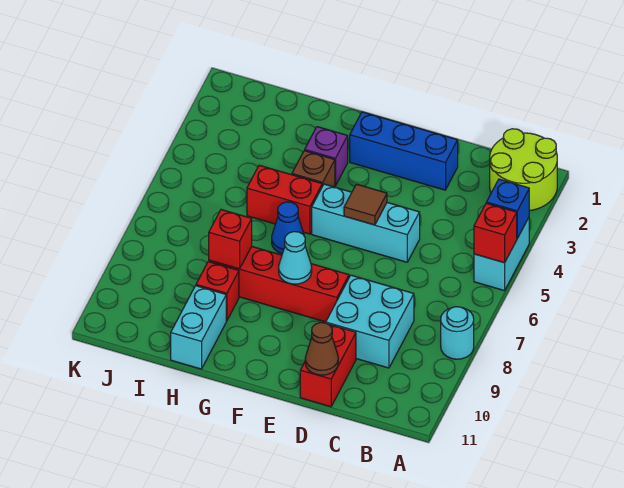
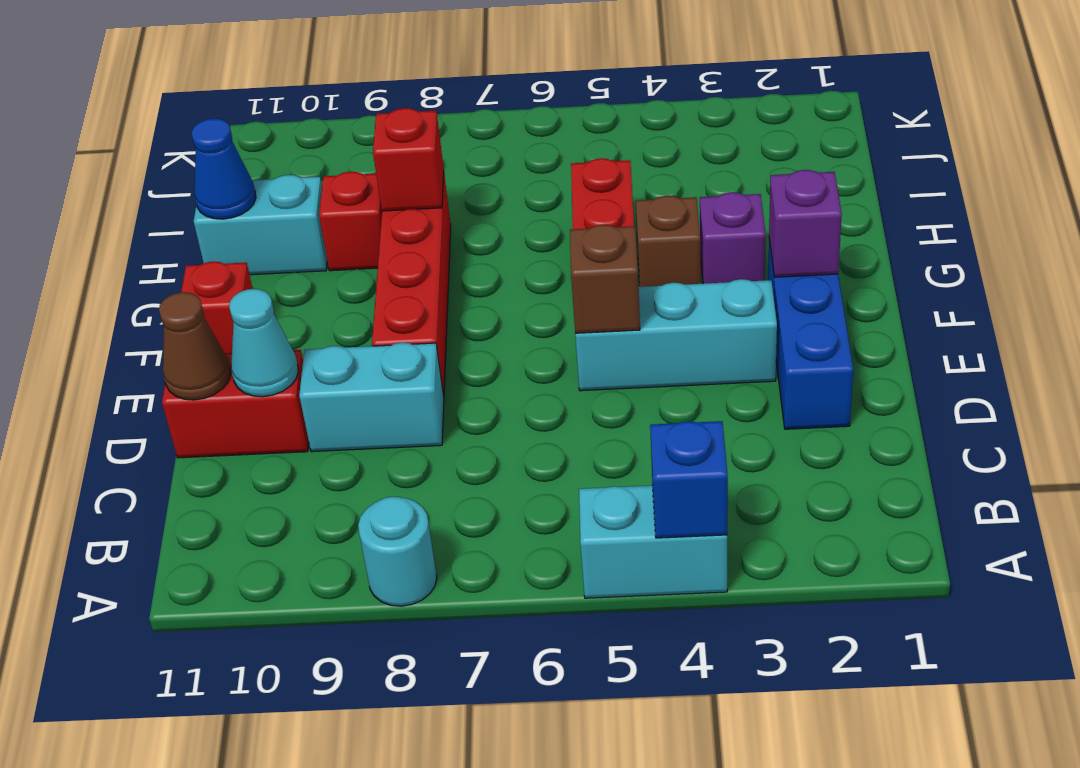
lime round brick A1:B2 level 1 -> none
red brick A5 level 2 -> red brick F11 level 1
cyan brick C8:D9 level 1 -> cyan brick D8:D9 level 1
cyan brick D5:F5 level 1 -> cyan brick E3:E5 level 1
brown tile E5 level 2 -> brown brick E5 level 2
none -> purple brick F2 level 2
cyan cone F8 level 2 -> cyan cone D10 level 2
blue cone G6 level 1 -> blue cone H11 level 2

